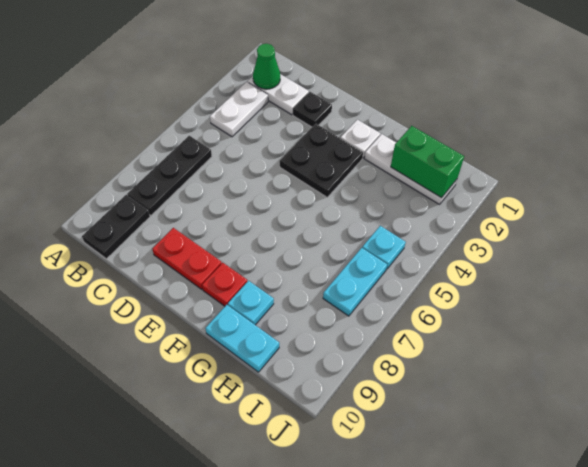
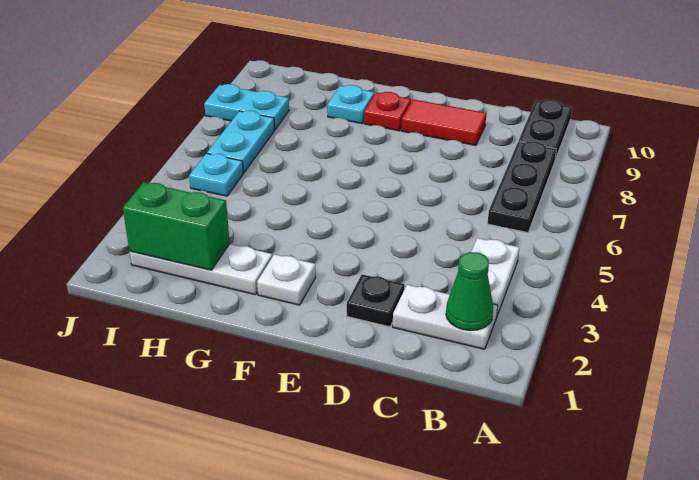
red plate D9:E9 level 1 -> red tile D9:E9 level 1
black plate E3:F4 level 1 -> none
cyan plate G10:H10 level 1 -> cyan plate I8:J8 level 1

